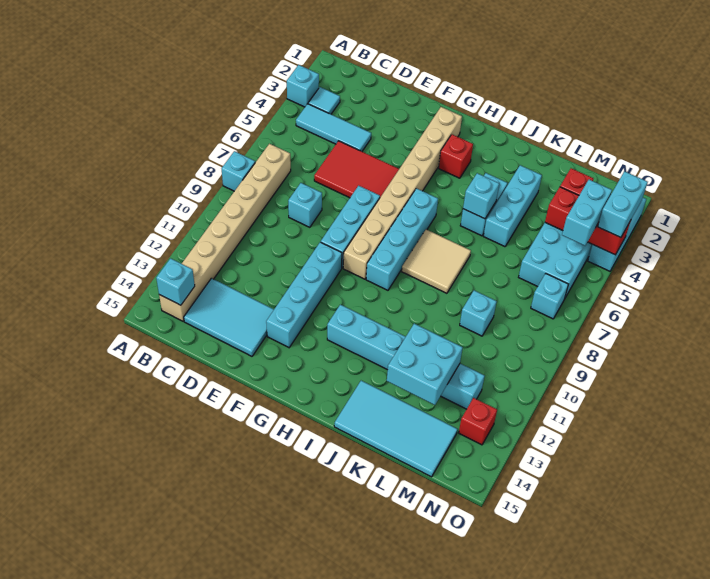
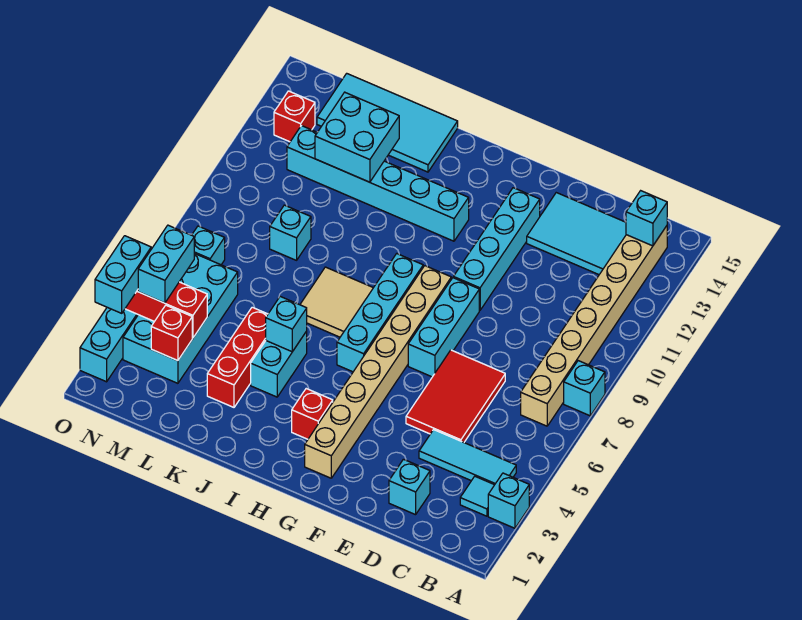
red tile D5:F6 level 1 -> red tile D5:E7 level 1
cyan brick D8 level 1 -> cyan brick D2 level 1
cyan brick K3:K5 level 1 -> red brick K3:K5 level 1

